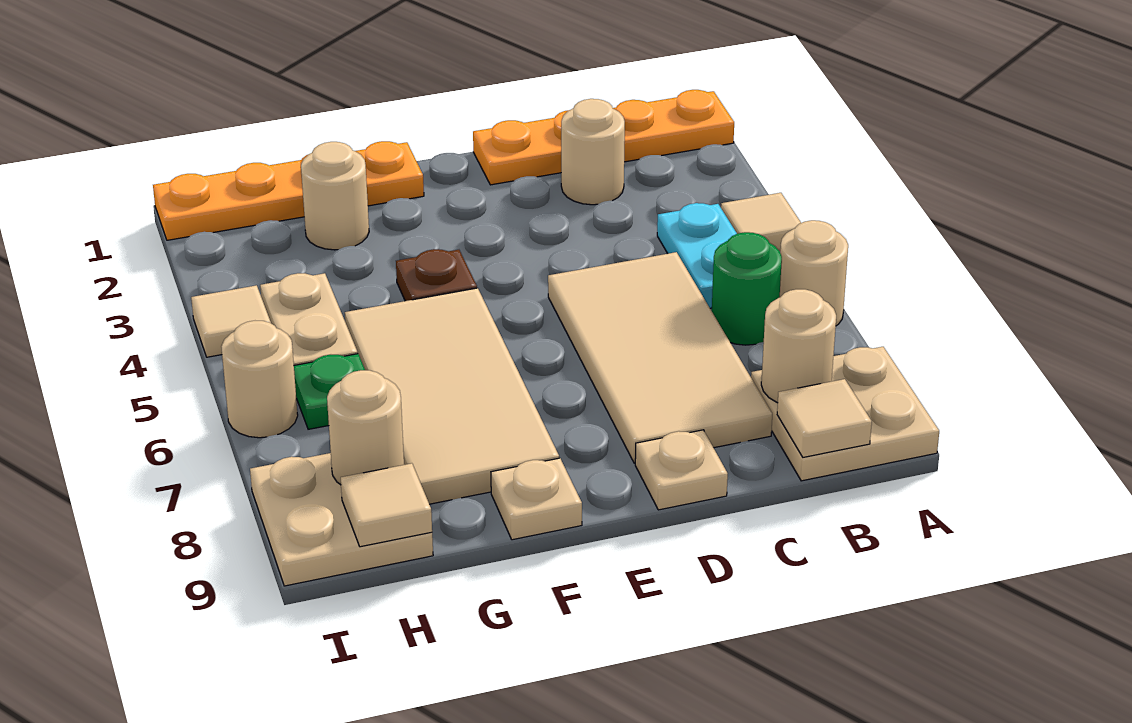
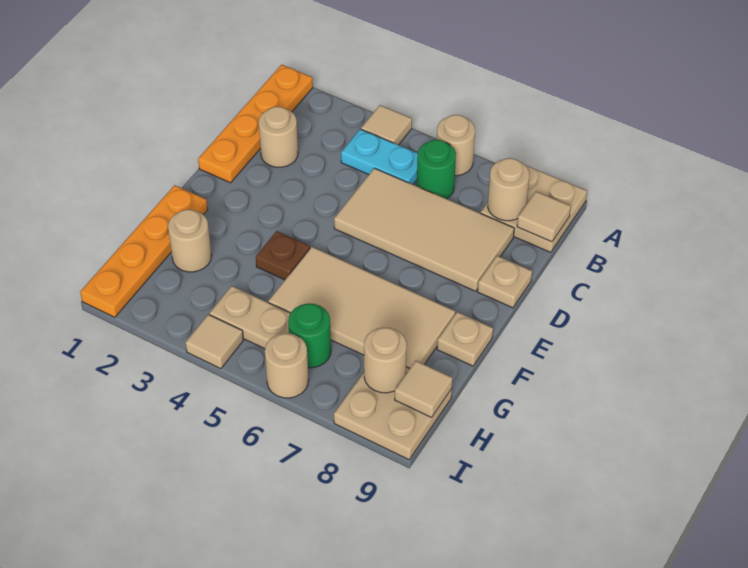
green plate H6 level 1 -> green round brick H6 level 1

